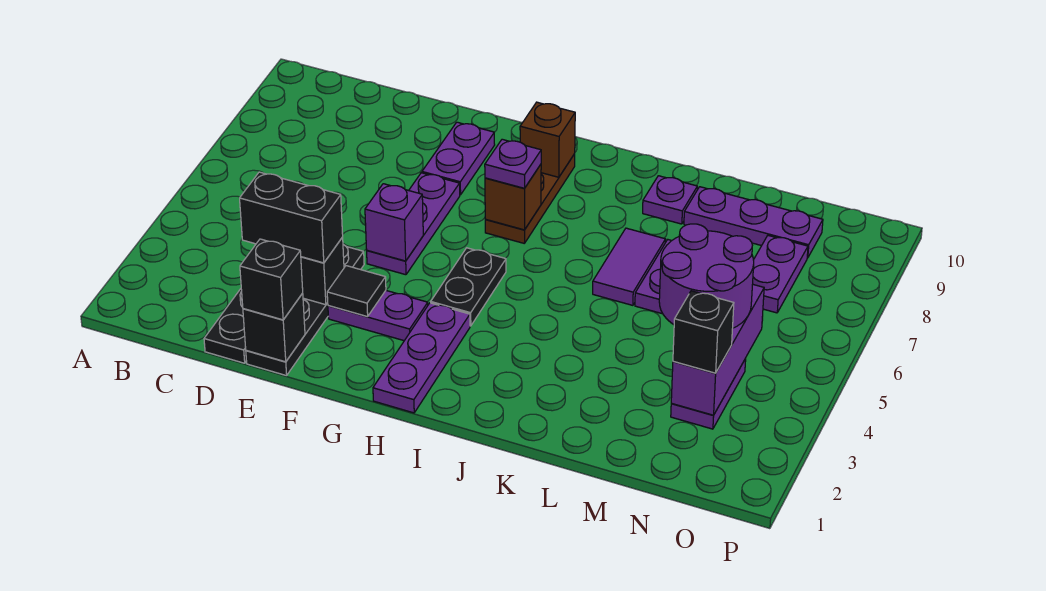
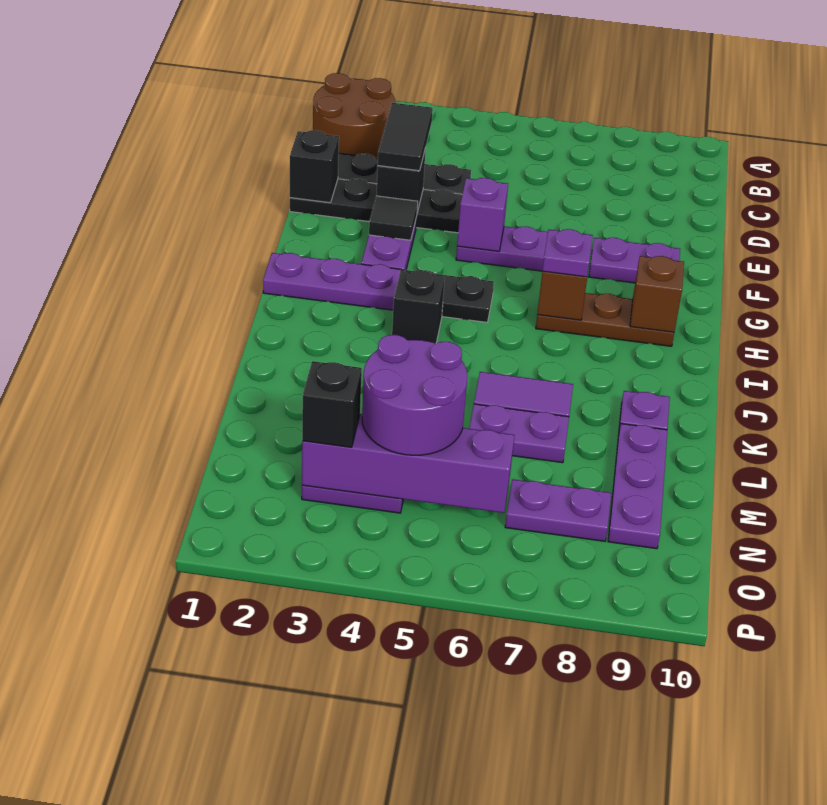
none -> brown round brick B1:C2 level 1
black brick D3:E3 level 3 -> black tile D3:E3 level 3
black brick E1 level 3 -> black brick I4 level 1
purple brick N3:N5 level 2 -> purple brick N3:N6 level 2

